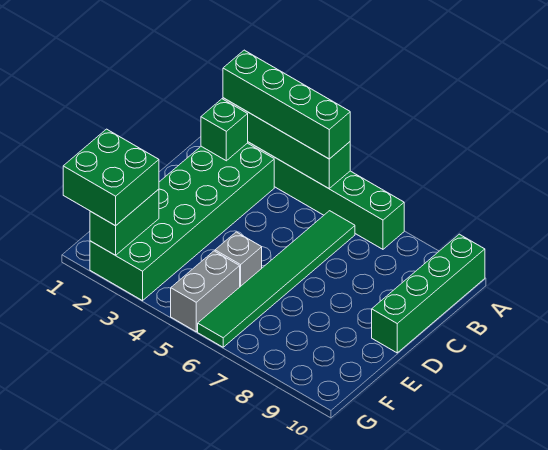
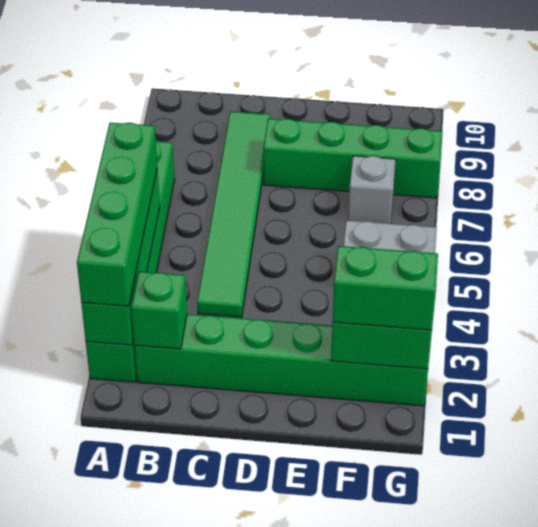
green brick A10:D10 level 1 -> green brick D8:G8 level 1
green brick B2:G3 level 1 -> green brick B2:G2 level 1
green tile B6:G6 level 1 -> green tile C4:C9 level 1
grey brick E5 level 1 -> grey brick F7 level 1
green brick F1:G2 level 3 -> green brick F2:G2 level 3

